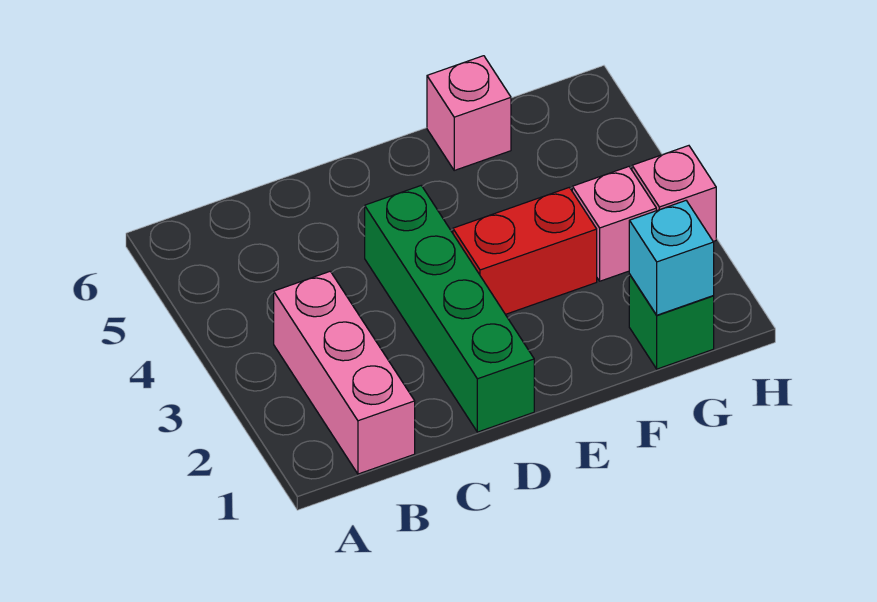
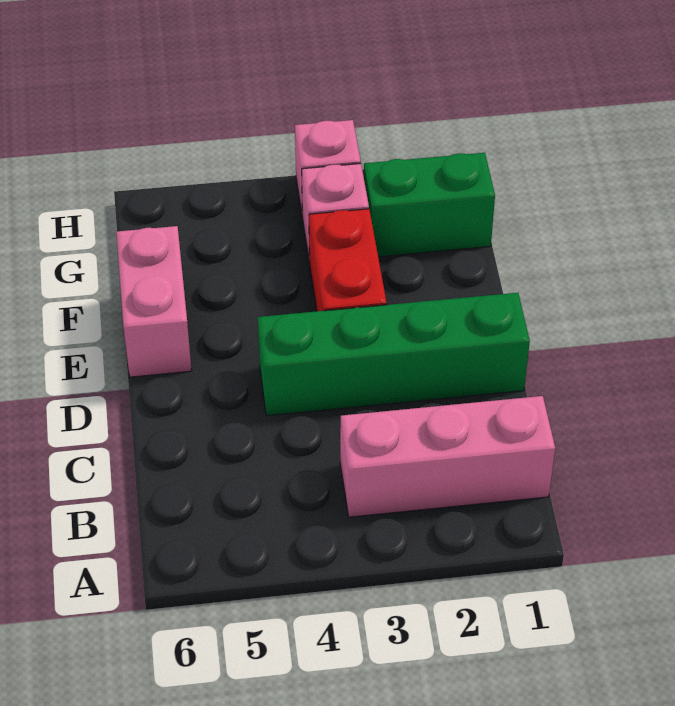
pink brick F6 level 1 -> pink brick E6:F6 level 1
green brick G1 level 1 -> green brick G1:G2 level 1
cyan brick G1 level 2 -> none

